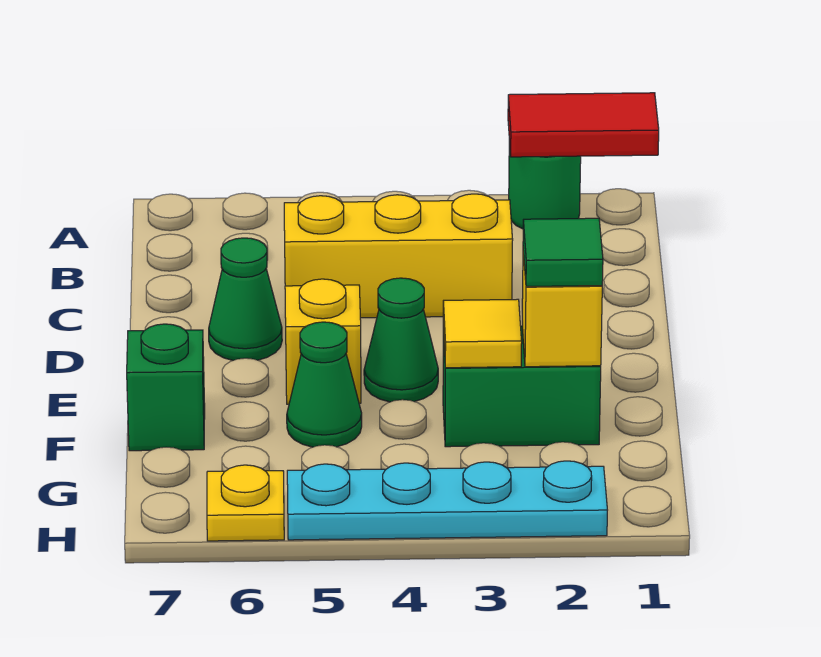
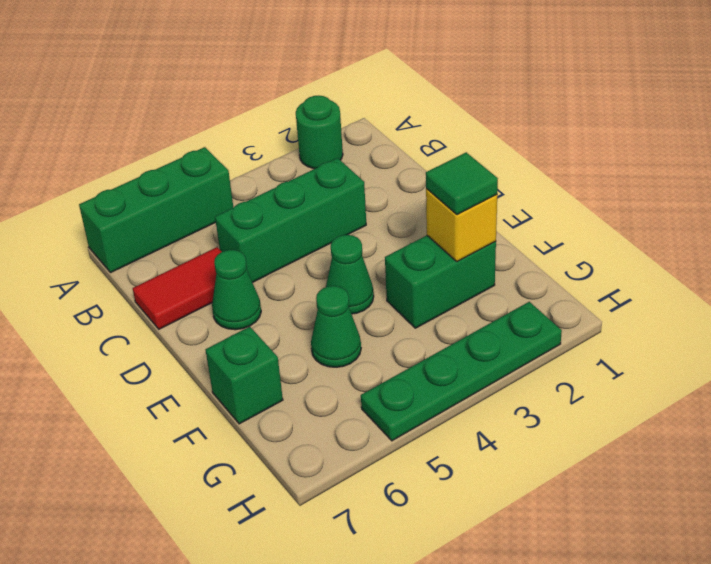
red tile A1:A2 level 2 -> red tile C6:C7 level 1
none -> green brick A5:A7 level 1
yellow brick C3:C5 level 1 -> green brick C3:C5 level 1
yellow brick E5 level 1 -> none
yellow tile F3 level 2 -> none
cyan plate H2:H5 level 1 -> green plate H2:H5 level 1
yellow plate H6 level 1 -> none

